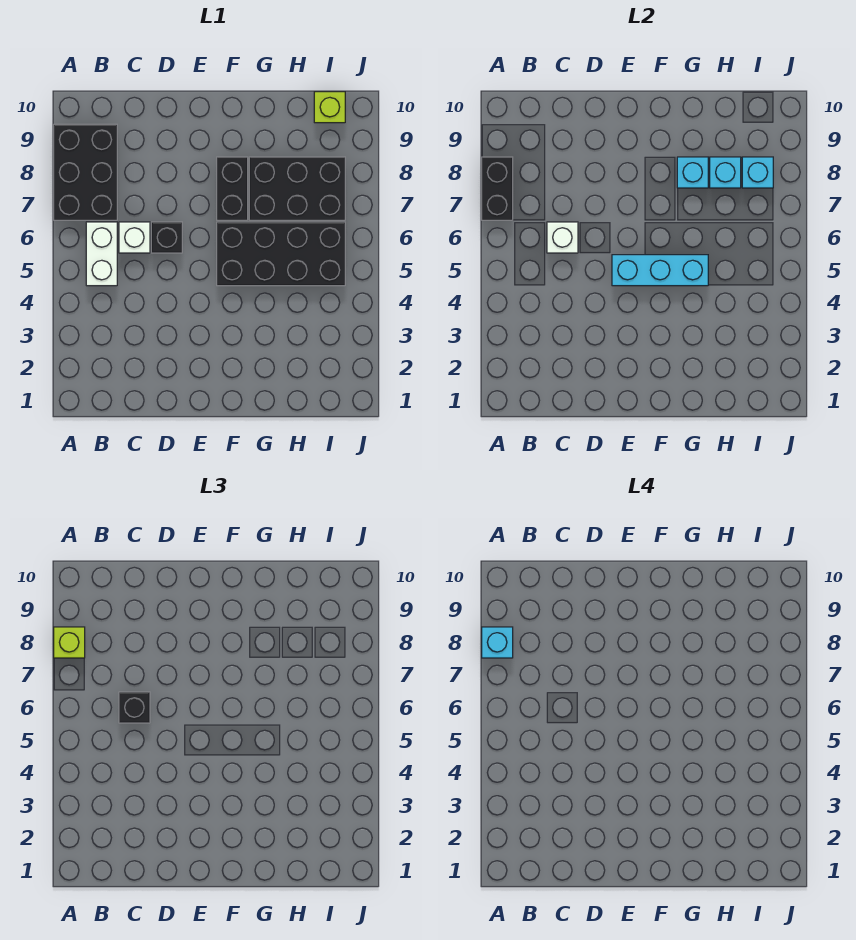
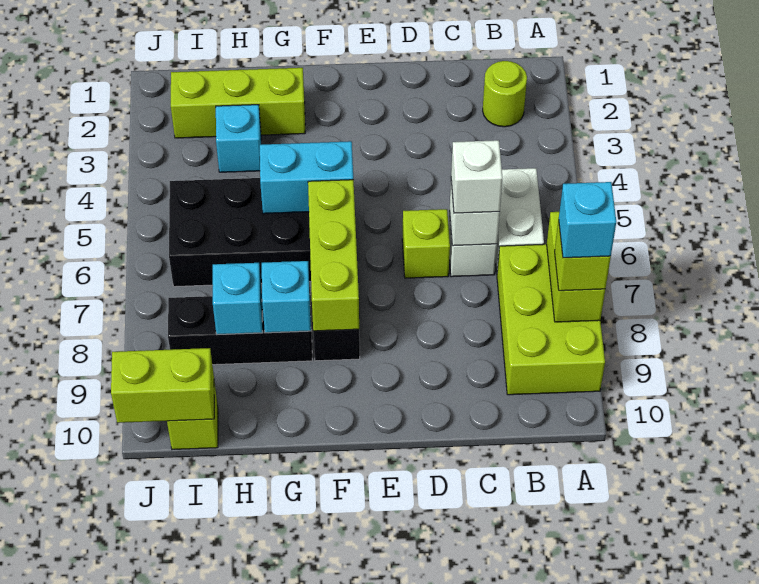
black brick A7:B9 level 1 -> lime brick A7:B9 level 1
black brick A7:A8 level 2 -> lime brick A7:A8 level 2
none -> lime round brick B2 level 1
black brick C6 level 3 -> white brick C6 level 3
black brick D6 level 1 -> lime brick D6 level 1
cyan brick E5:G5 level 2 -> cyan brick F5:G5 level 2
none -> lime brick F6:F8 level 2
none -> lime brick G2:I2 level 1
black brick G7:I8 level 1 -> black brick G8:I8 level 1
cyan brick I8 level 2 -> cyan brick H3 level 1
none -> lime brick I10:J10 level 2

